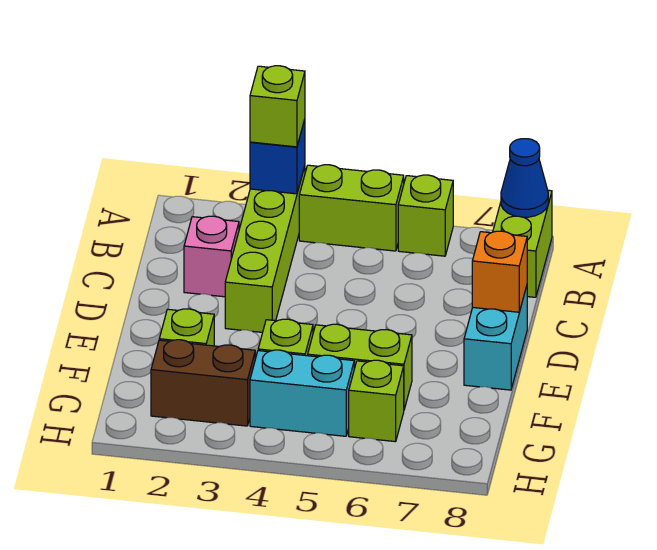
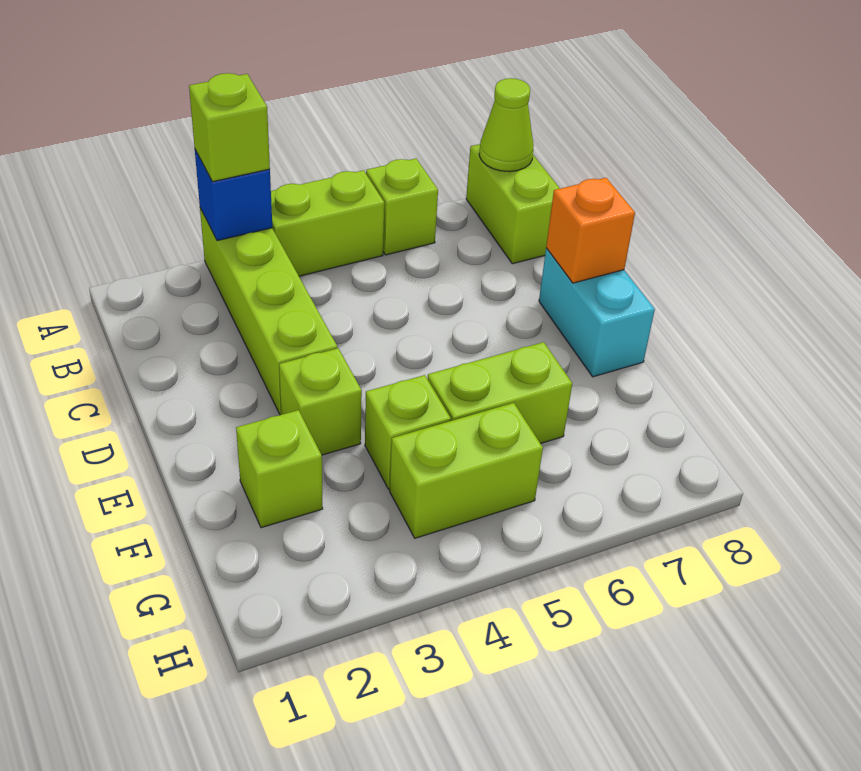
blue cone A8 level 2 -> lime cone A8 level 2
pink brick C2 level 1 -> none
brown brick G2:G3 level 1 -> none
cyan brick G4:G5 level 1 -> lime brick G4:G5 level 1
lime brick G6 level 1 -> lime brick E3 level 1

